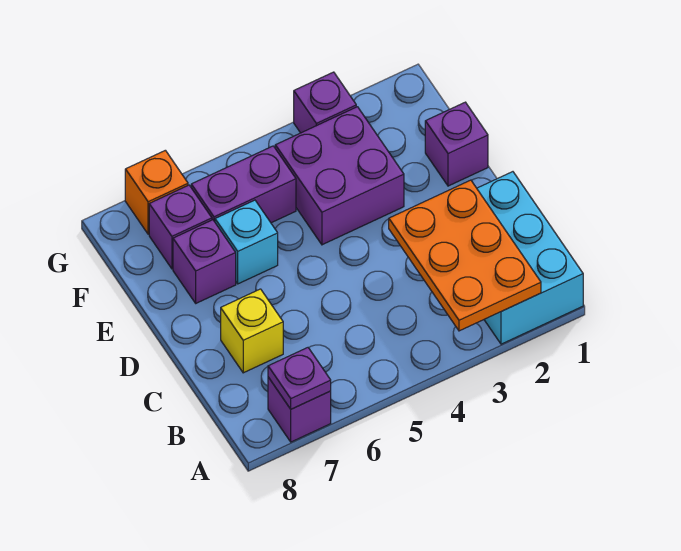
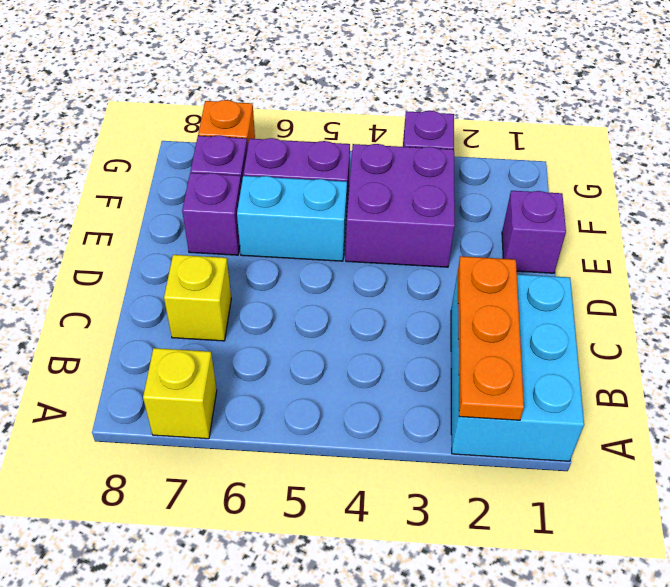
orange plate A2:C3 level 2 -> orange plate A2:C2 level 2
purple brick A7 level 1 -> yellow brick A7 level 1
purple plate A7 level 2 -> none
cyan brick E6 level 1 -> cyan brick E5:E6 level 1

